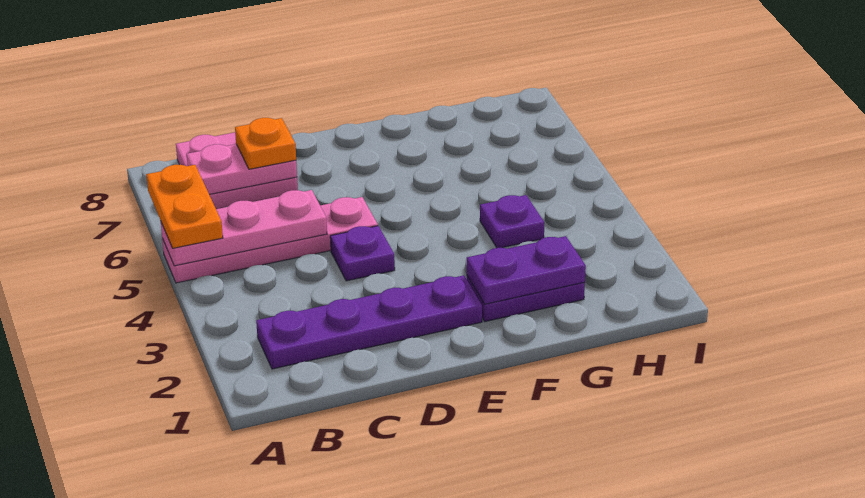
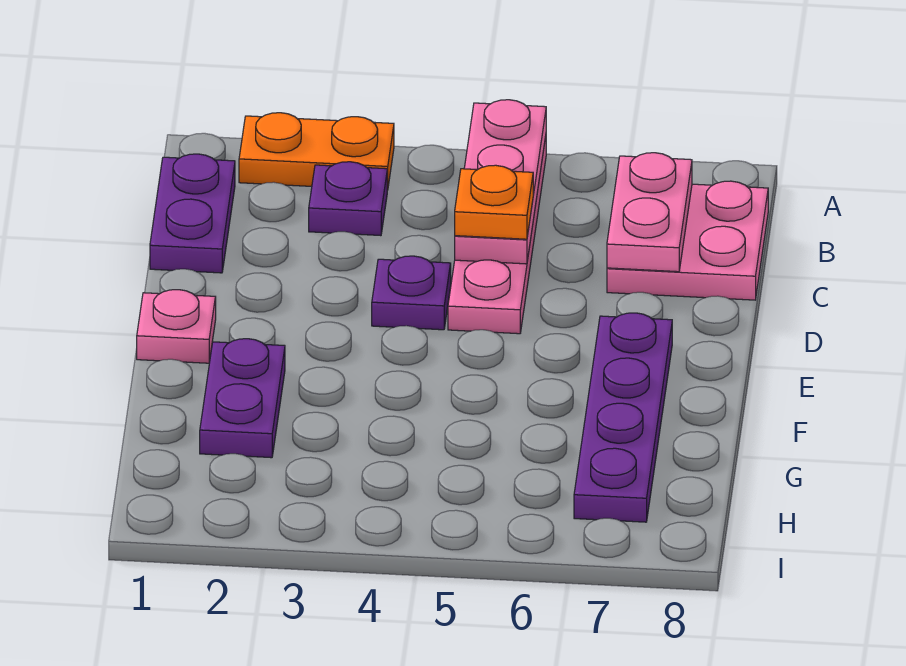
orange plate A5:A6 level 3 -> orange plate A2:A3 level 1
purple plate B2:E2 level 1 -> purple plate E7:H7 level 1
orange plate C7 level 3 -> orange plate C5 level 3
none -> pink plate E1 level 1
purple plate F2:G2 level 2 -> purple plate B1:C1 level 1
purple plate G4 level 1 -> purple plate B3 level 1

